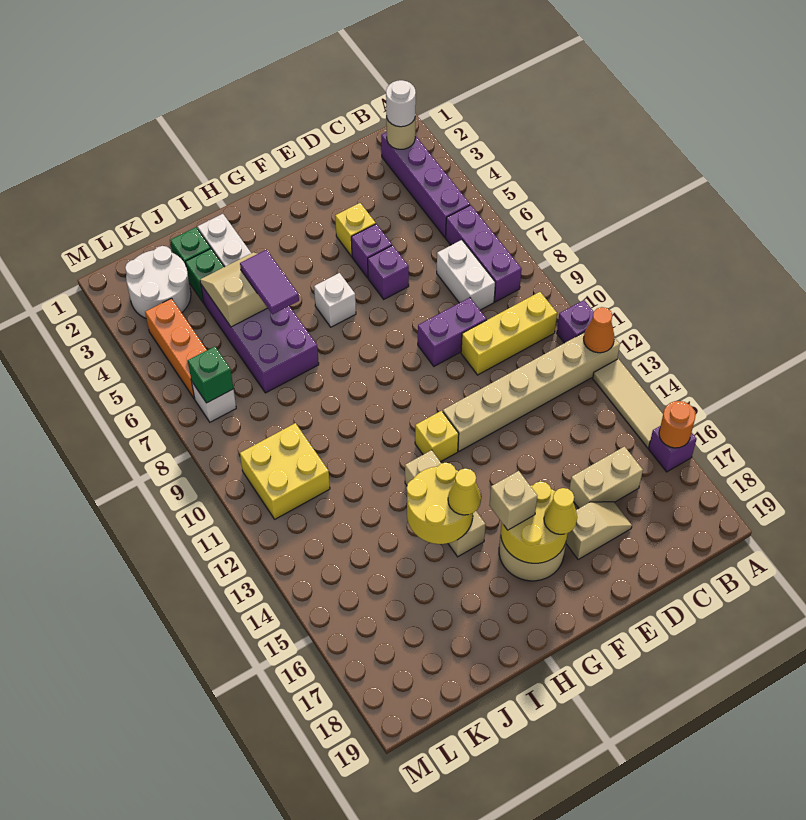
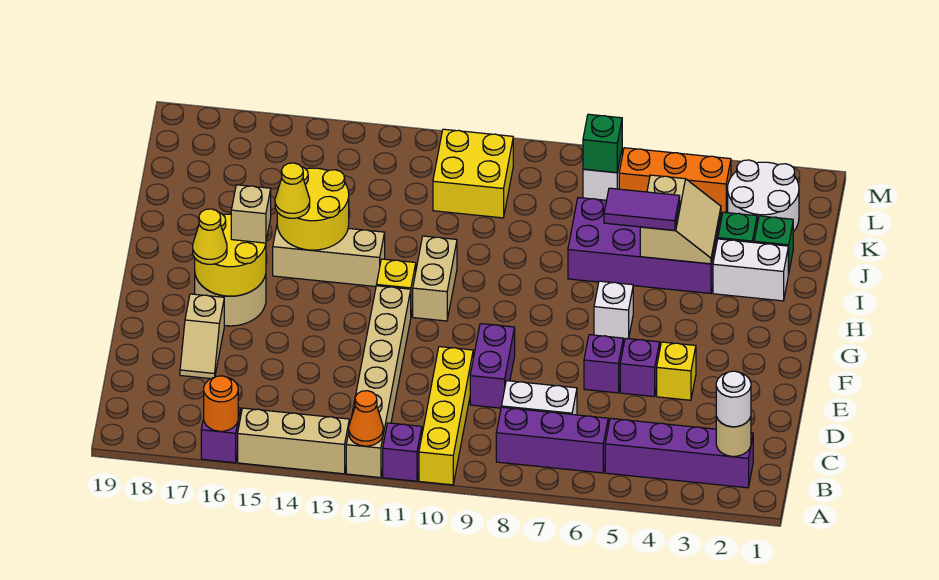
tan tile A13:A15 level 1 -> tan brick A13:A15 level 1
yellow brick B10:D10 level 1 -> yellow brick A10:D10 level 1
tan brick C16:D16 level 1 -> tan brick G11:H11 level 1

